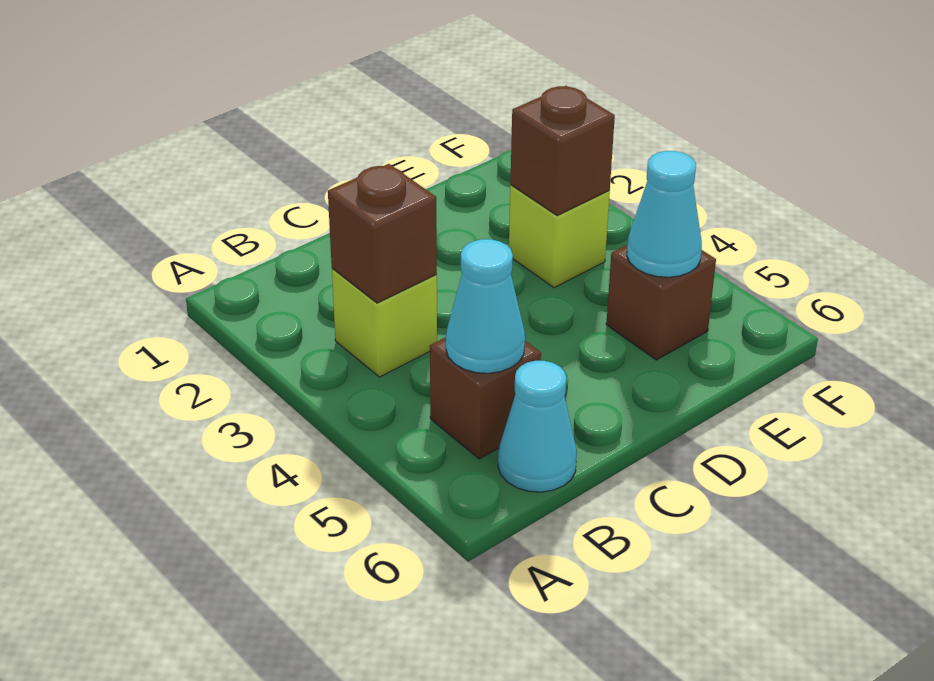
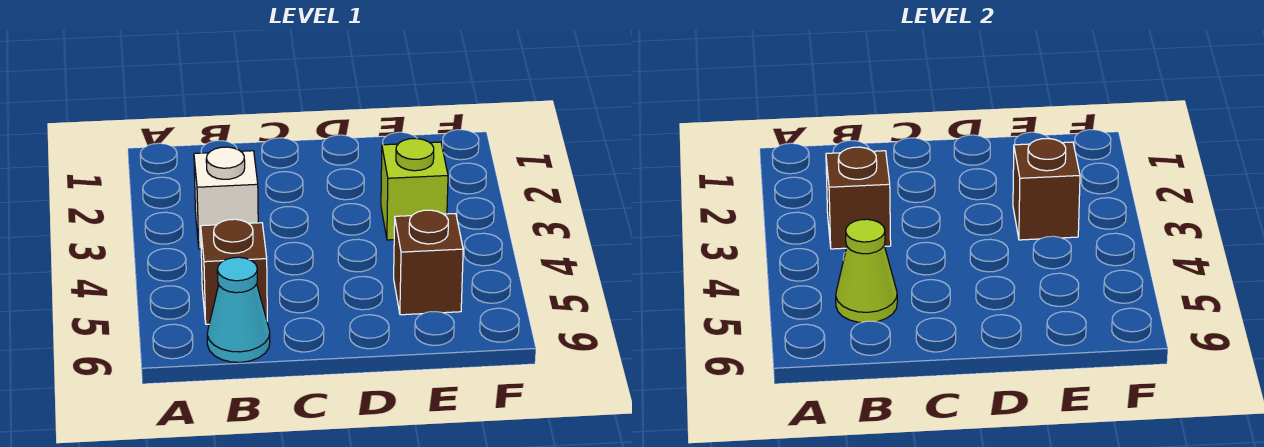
lime brick B3 level 1 -> white brick B3 level 1
cyan cone B5 level 2 -> lime cone B5 level 2
cyan cone E5 level 2 -> none

